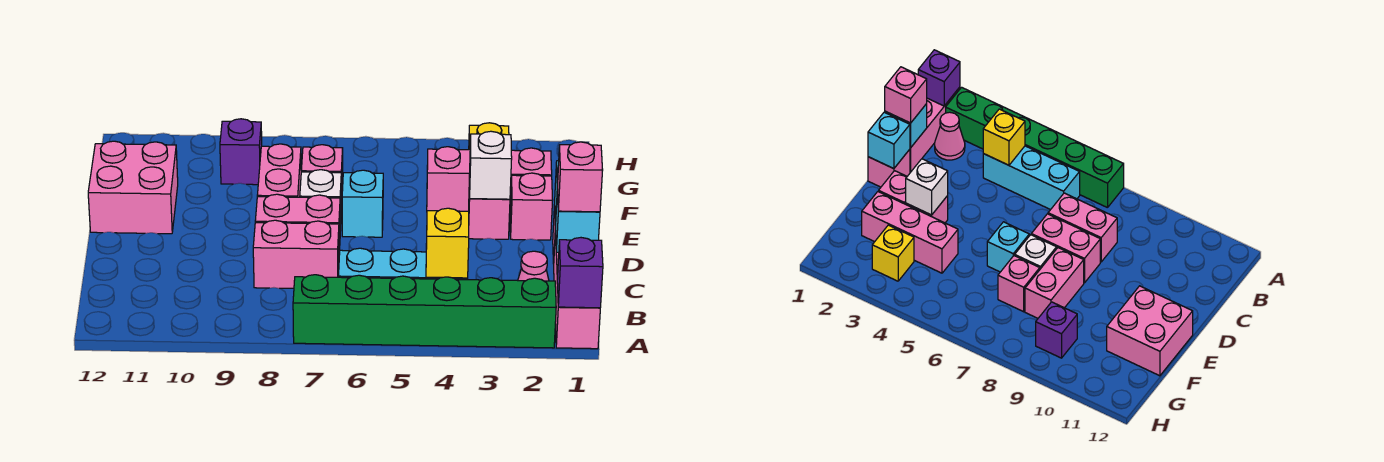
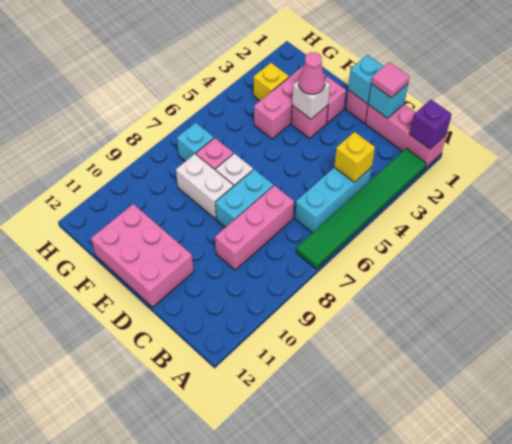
green brick A2:A7 level 1 -> green tile A2:A7 level 1
pink cone B2 level 1 -> pink cone E3 level 3
pink brick C1 level 3 -> pink tile C1 level 3
pink brick C7:C8 level 1 -> pink brick C7:C9 level 1
pink brick D7:D8 level 1 -> cyan brick D7:D8 level 1
cyan brick E6 level 1 -> cyan brick G7 level 1
pink brick E8:F8 level 1 -> white brick E8:F8 level 1
pink brick E11:F12 level 1 -> pink brick D11:F12 level 1
purple brick G9 level 1 -> none

